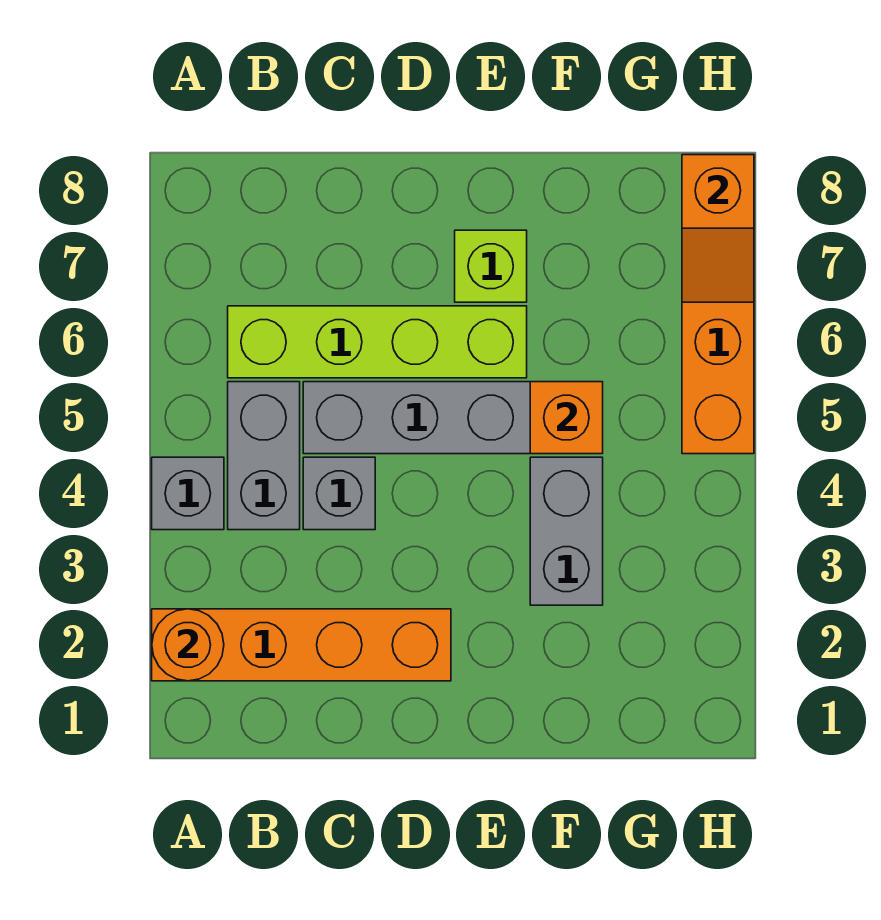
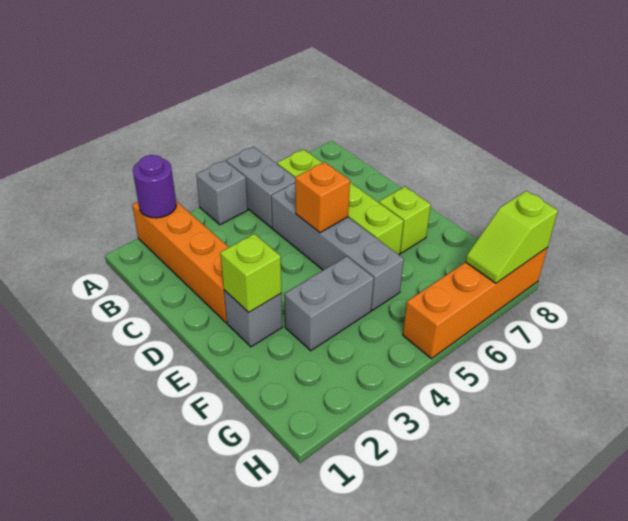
orange round brick A2 level 2 -> purple round brick A2 level 2
grey brick B4:B5 level 1 -> grey brick A5:B5 level 1
grey brick C4 level 1 -> grey brick E2 level 1
none -> lime brick E2 level 2
orange brick F5 level 2 -> orange brick D5 level 2
orange slope H7:H8 level 2 top 8 -> lime slope H7:H8 level 2 top 8

